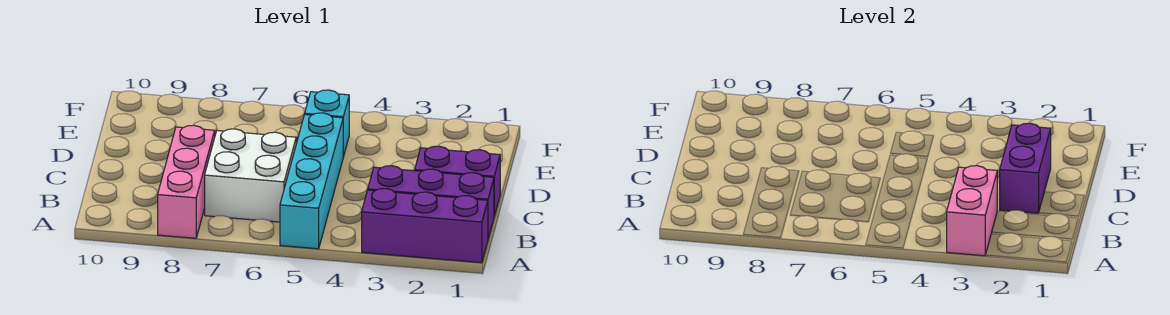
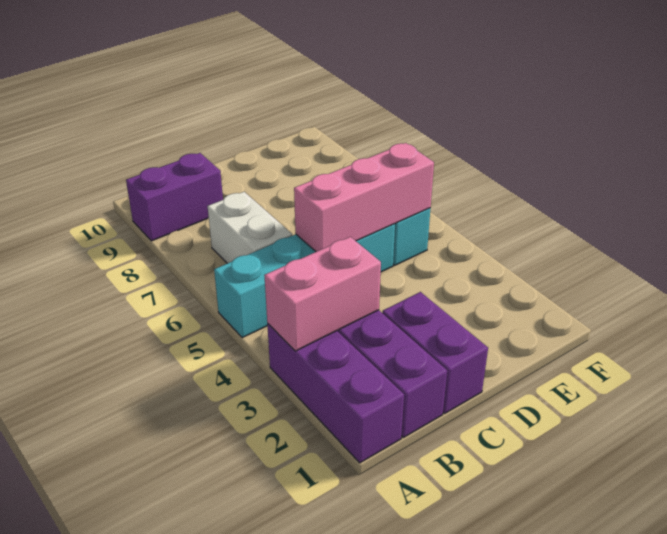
pink brick A8:C8 level 1 -> pink brick C5:E5 level 2
white brick B6:C7 level 1 -> white brick B6:B7 level 1
purple brick C2:D2 level 2 -> purple brick A9:B9 level 1

